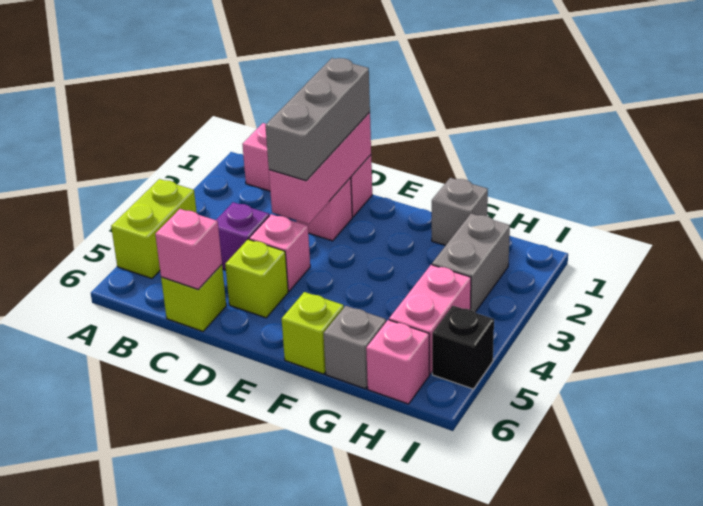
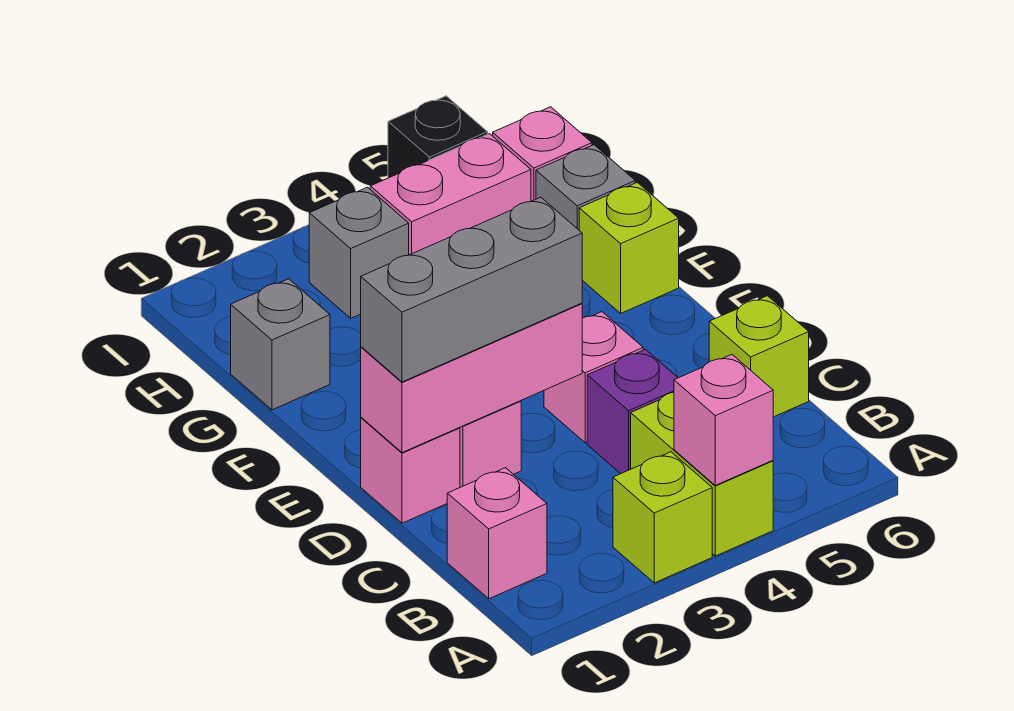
lime brick A4:A5 level 1 -> lime brick A4:B4 level 1
pink brick C6 level 2 -> pink brick A4 level 2
lime brick D5 level 1 -> lime brick A3 level 1
grey brick H2:H3 level 1 -> grey brick H3 level 1

